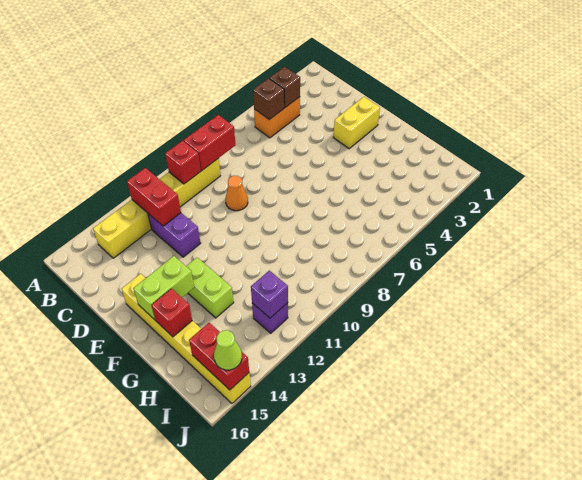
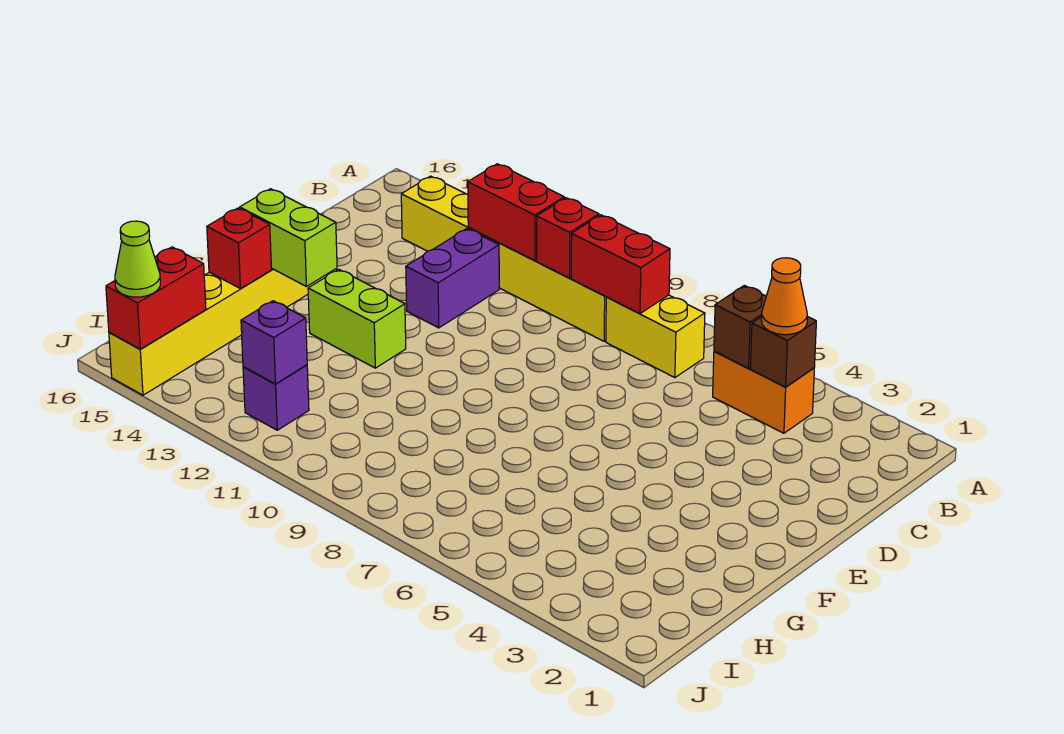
red brick B12:C12 level 2 -> red brick B11:B12 level 2
orange cone D9 level 1 -> orange cone B4 level 3
yellow brick E2:E3 level 1 -> yellow brick B7:B8 level 1
lime brick F13:G13 level 1 -> lime brick F12:F13 level 1

